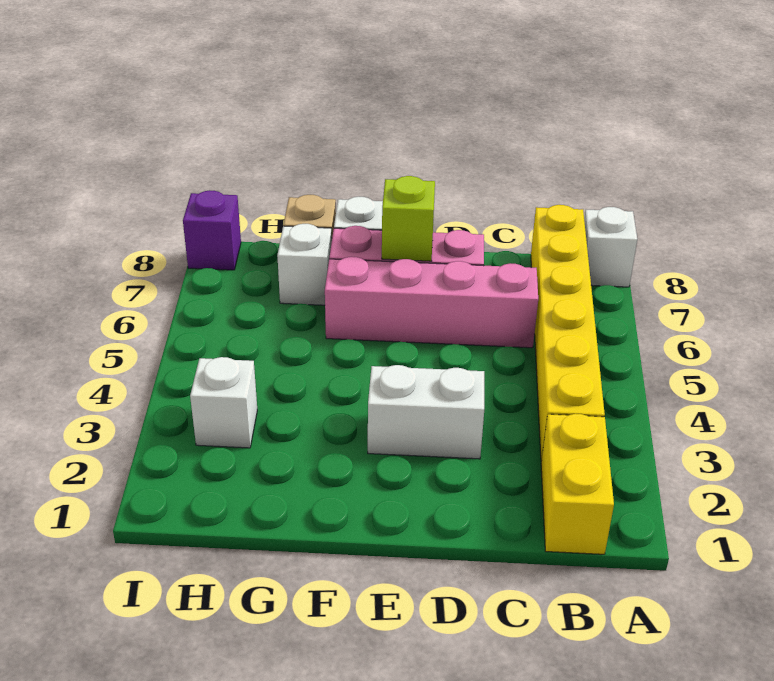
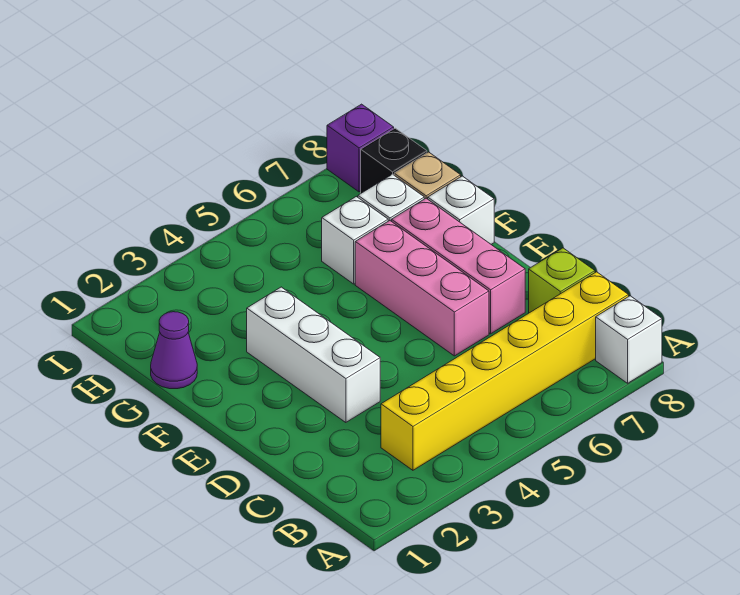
yellow brick B1:B2 level 1 -> none
pink brick C6:F6 level 1 -> pink brick D6:F6 level 1
white brick D3:E3 level 1 -> white brick D3:F3 level 1
lime brick E7 level 2 -> lime brick C8 level 1
none -> purple cone G1 level 1
white brick H3 level 1 -> white brick G6 level 1
none -> black brick H8 level 1

